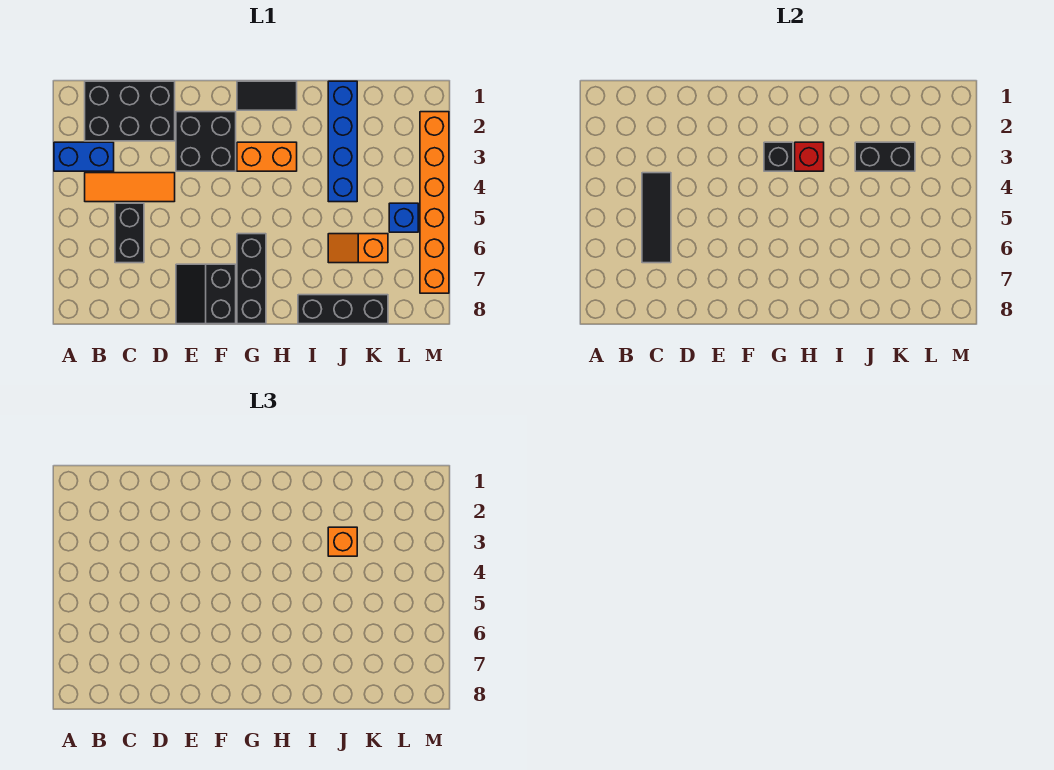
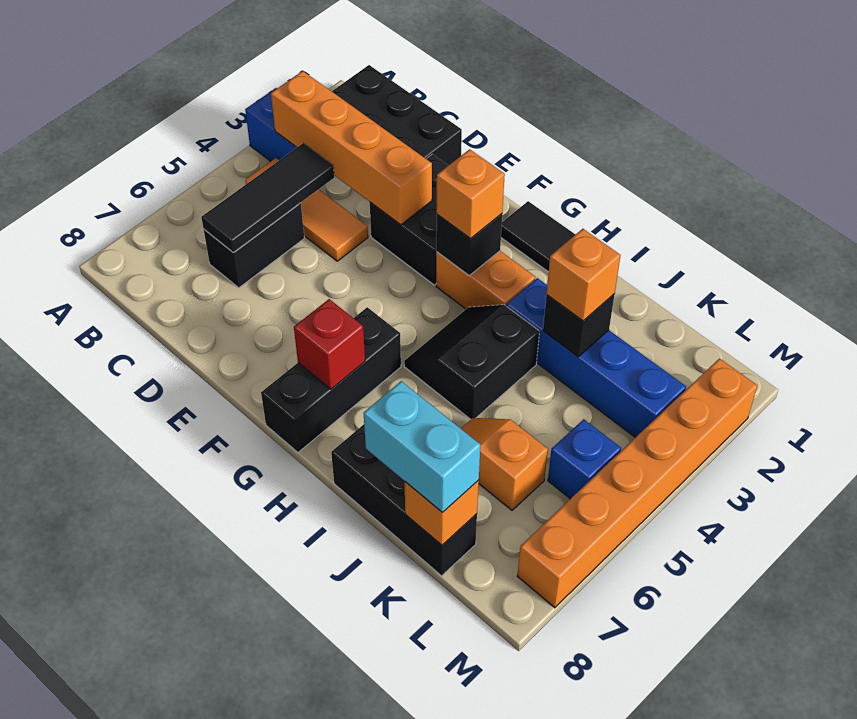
none -> orange brick B3:E3 level 2
black slope E7:F8 level 1 top F -> black slope H4:I5 level 1 top I
none -> orange brick G3 level 3
red brick H3 level 2 -> red brick G7 level 2
blue brick J1:J4 level 1 -> blue brick I3:L3 level 1
black brick J3:K3 level 2 -> black brick J3 level 2
none -> cyan brick J8:K8 level 3
none -> orange brick K8 level 2

